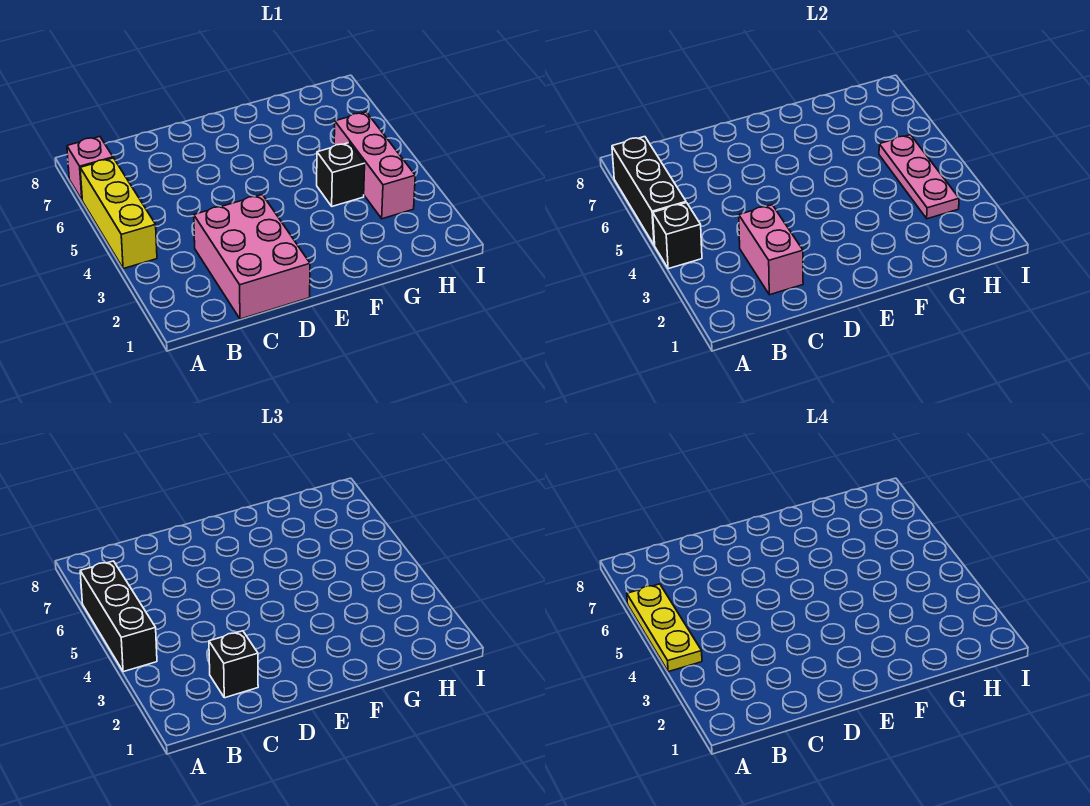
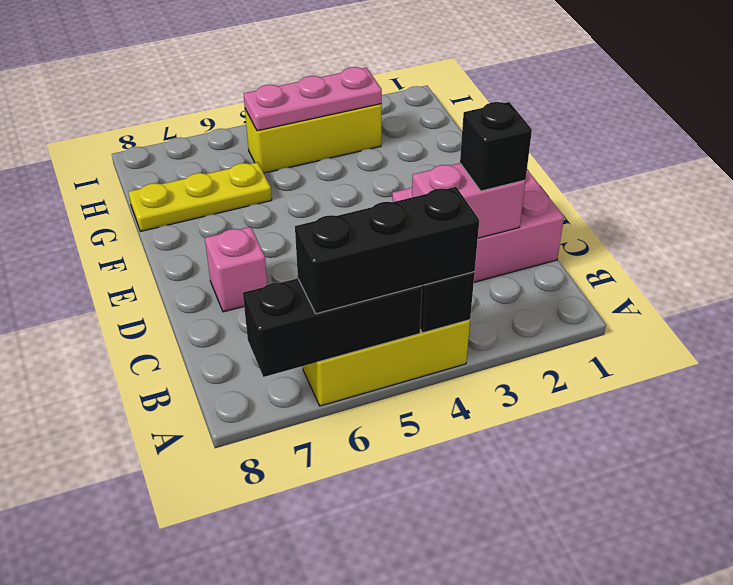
yellow plate A4:A6 level 4 -> yellow plate G6:G8 level 1
pink brick A7 level 1 -> pink brick D7 level 1
black brick G4 level 1 -> none
pink brick H3:H5 level 1 -> yellow brick H3:H5 level 1

